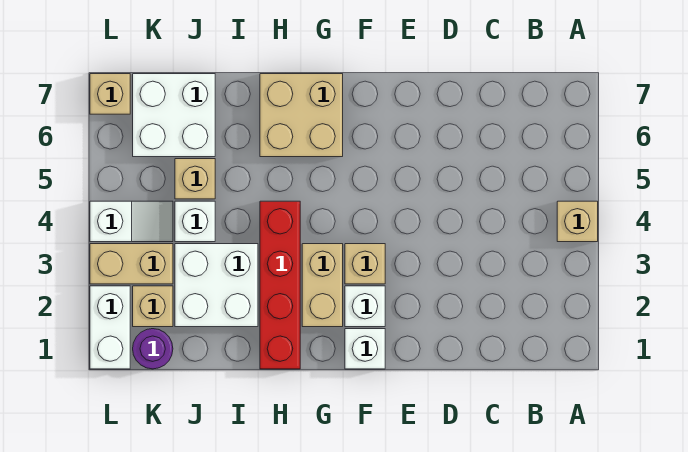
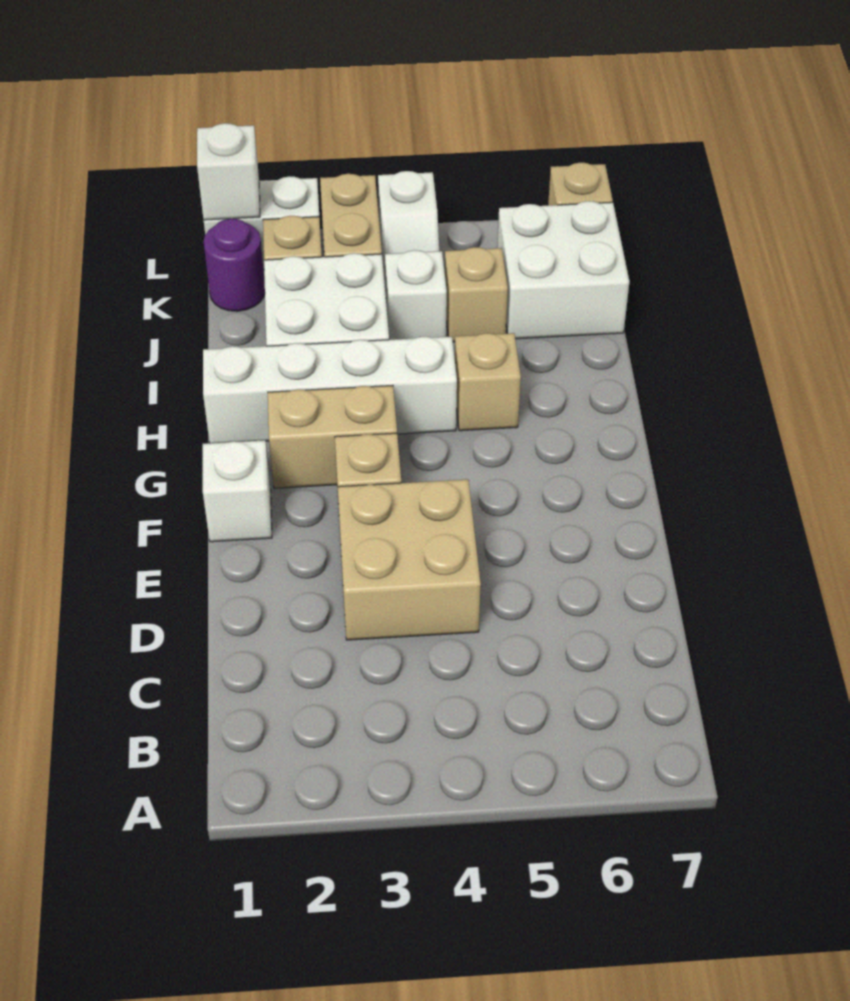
tan brick A4 level 1 -> tan brick H5 level 1
white brick F2 level 1 -> white brick L1 level 2
tan brick G6:H7 level 1 -> tan brick D3:E4 level 1
red brick H1:H4 level 1 -> white brick H1:H4 level 1

